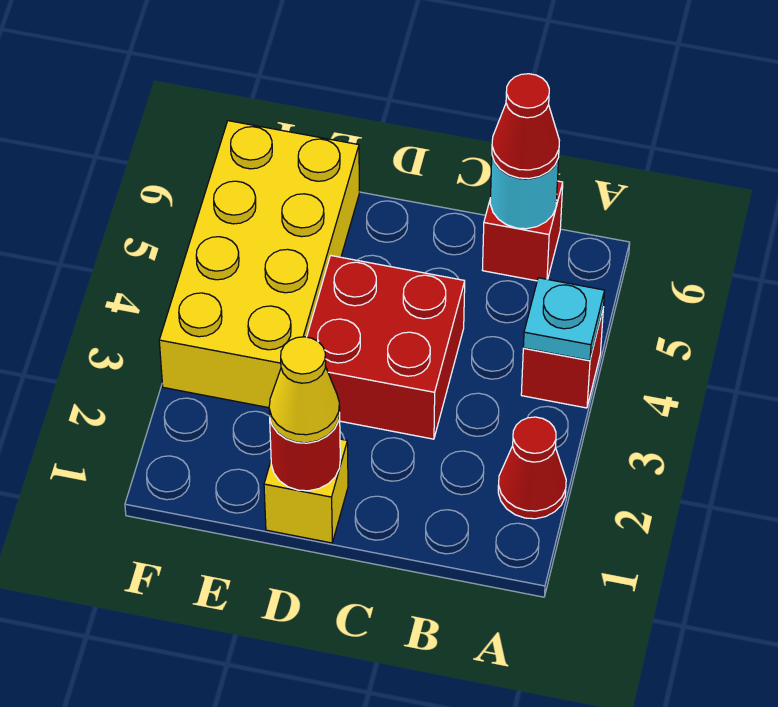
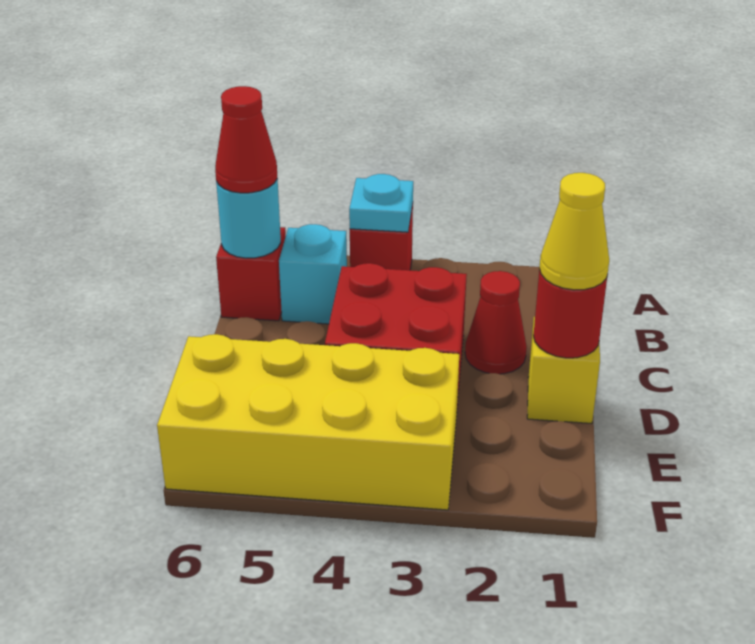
red cone A2 level 1 -> red cone C2 level 1
none -> cyan brick B5 level 1

